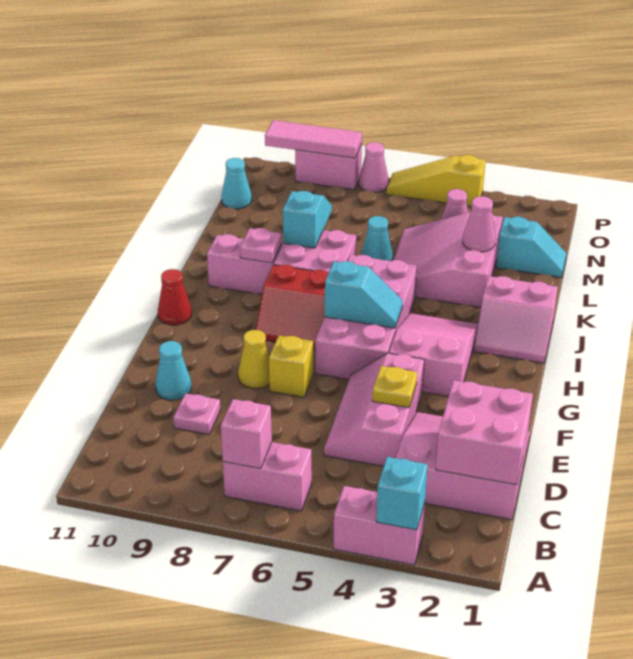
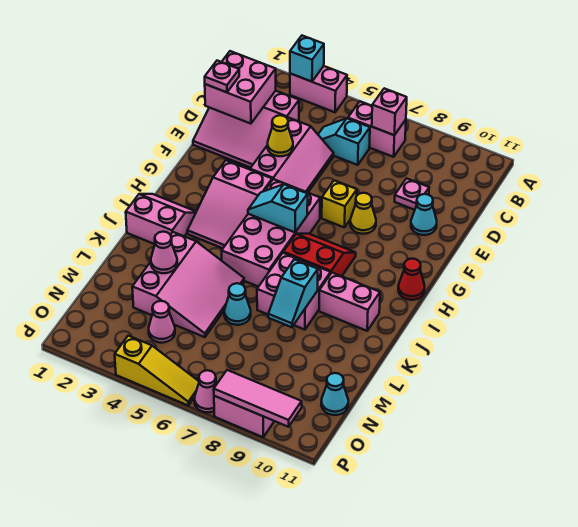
yellow plate E4 level 2 -> yellow cone E4 level 2
pink plate J9 level 2 -> pink plate D1 level 3
cyan slope M1:M2 level 1 top 2 -> cyan slope C5:C6 level 1 top 6

